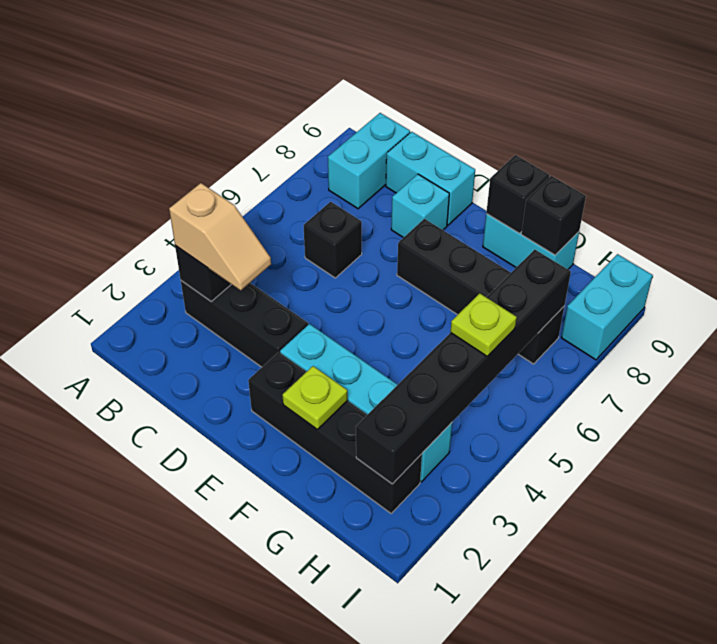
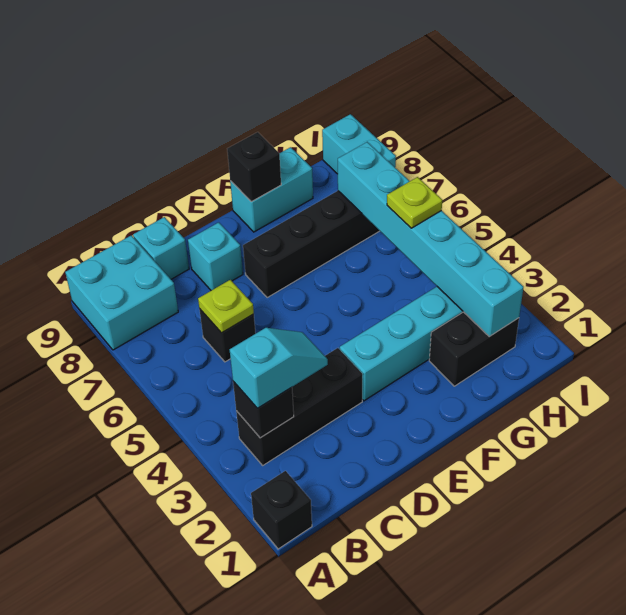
tan slope B3:C3 level 3 top B -> cyan slope B3:C3 level 3 top B
cyan brick B8:B9 level 1 -> cyan brick A8:B9 level 1
cyan brick C9:D9 level 1 -> cyan brick C9 level 1
black brick E2:H2 level 1 -> black brick G2:H2 level 1
lime plate F2 level 2 -> lime plate C6 level 2
black brick G9 level 2 -> black brick A1 level 1
black brick H2:H7 level 2 -> cyan brick H2:H7 level 2

